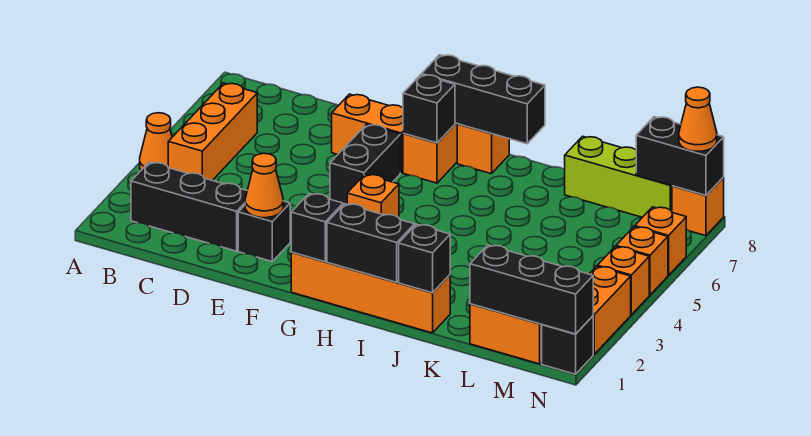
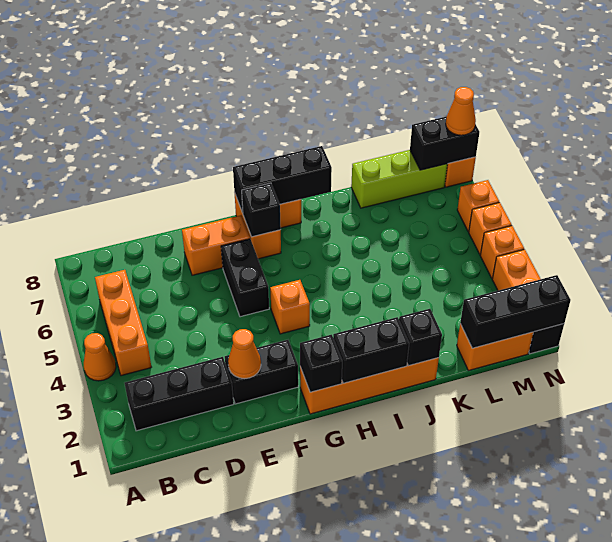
black brick E2 level 1 -> black brick E2:F2 level 1

